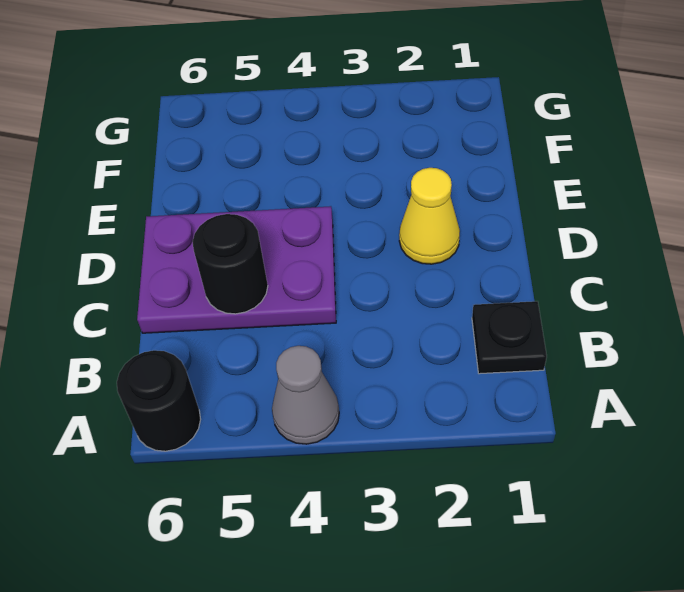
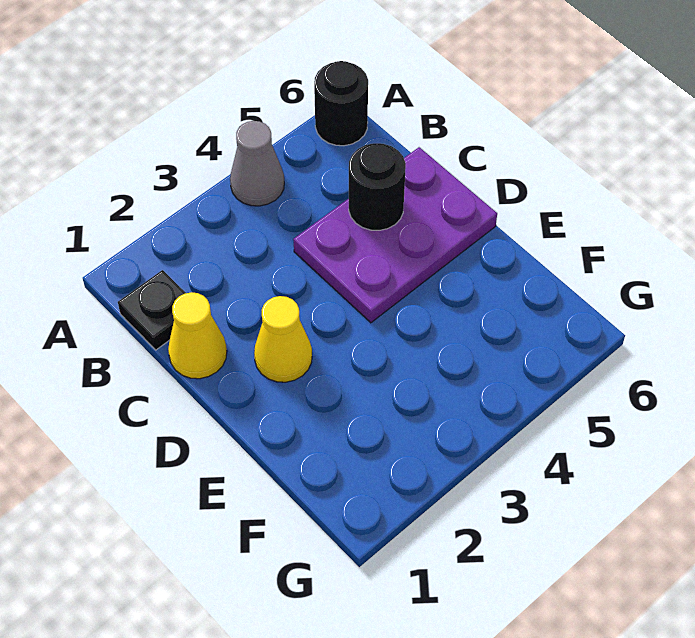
none -> yellow cone C1 level 1

